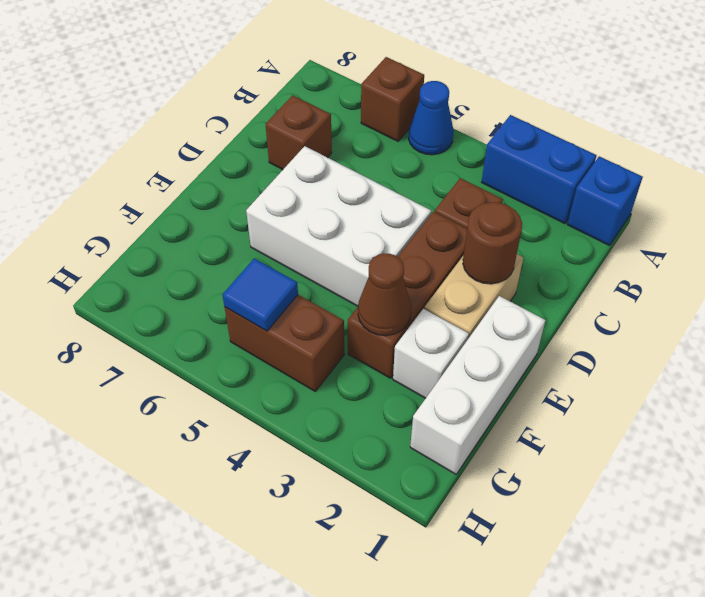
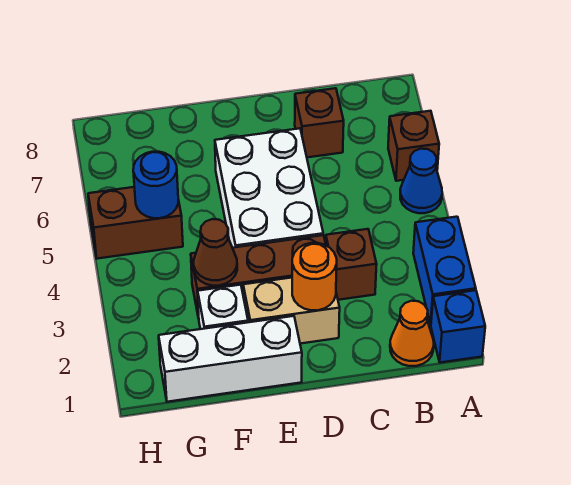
none -> orange cone B1 level 1
brown round brick D2 level 2 -> orange round brick D2 level 2
brown brick G4:G5 level 1 -> brown brick G5:H5 level 1
blue tile G5 level 2 -> blue round brick G5 level 2

